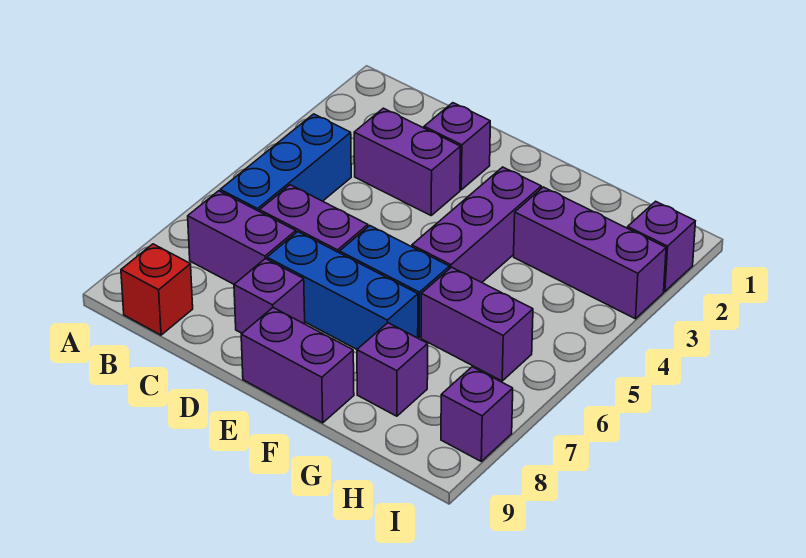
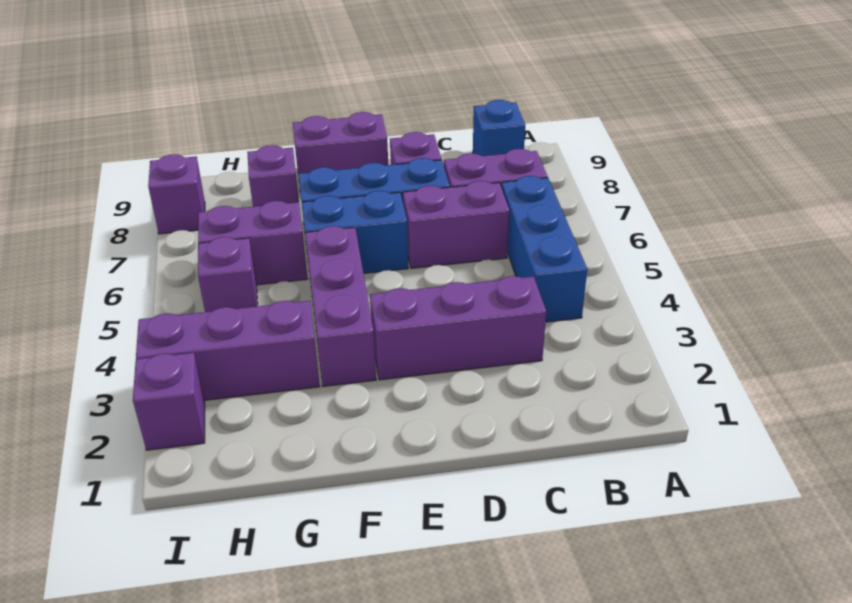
red brick B9 level 1 -> blue brick B9 level 1
purple brick C3:D3 level 1 -> purple brick C3:E3 level 1
purple brick D2 level 1 -> purple brick H5 level 1

